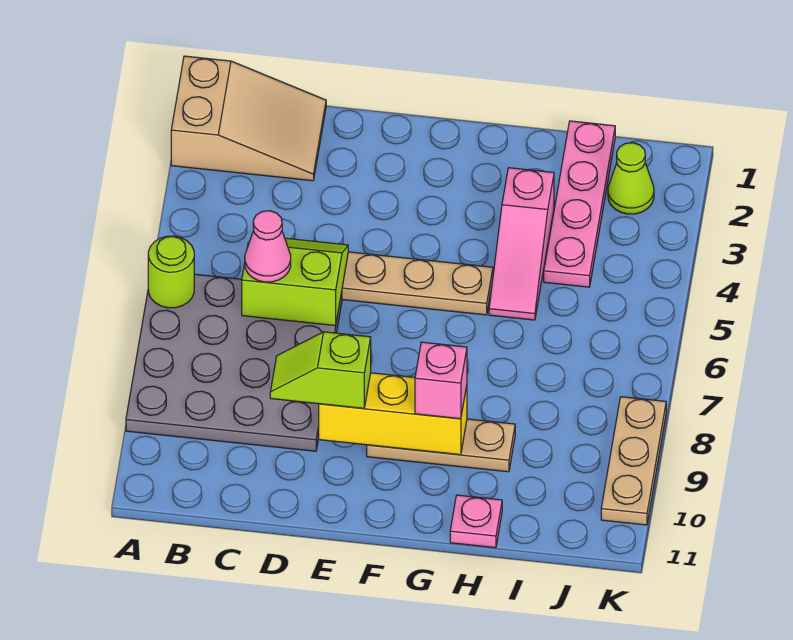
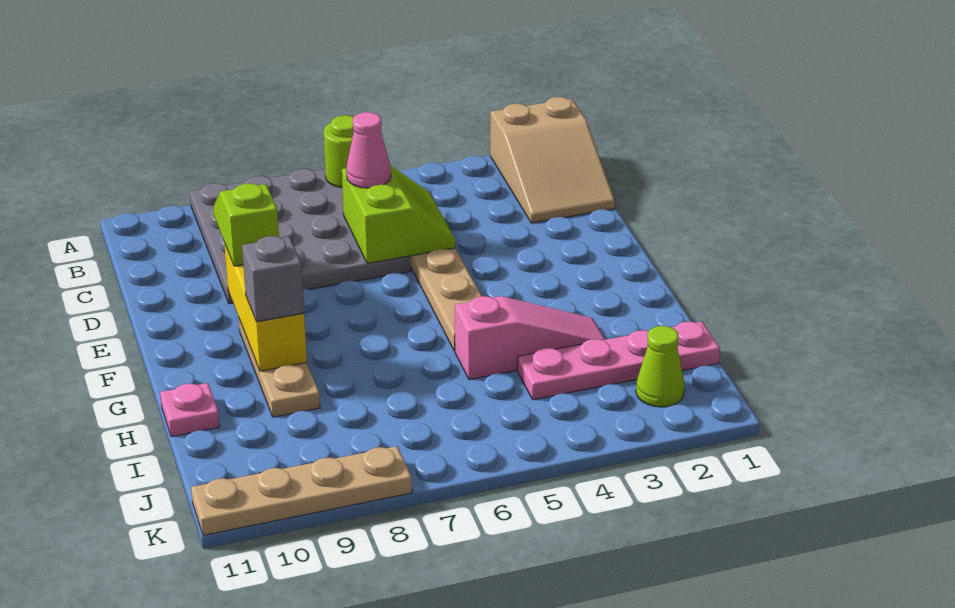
pink brick G9 level 3 -> grey brick G9 level 3
pink slope H3:H5 level 1 top 3 -> pink slope H3:H5 level 1 top 5
tan plate K8:K10 level 1 -> tan plate K8:K11 level 1

